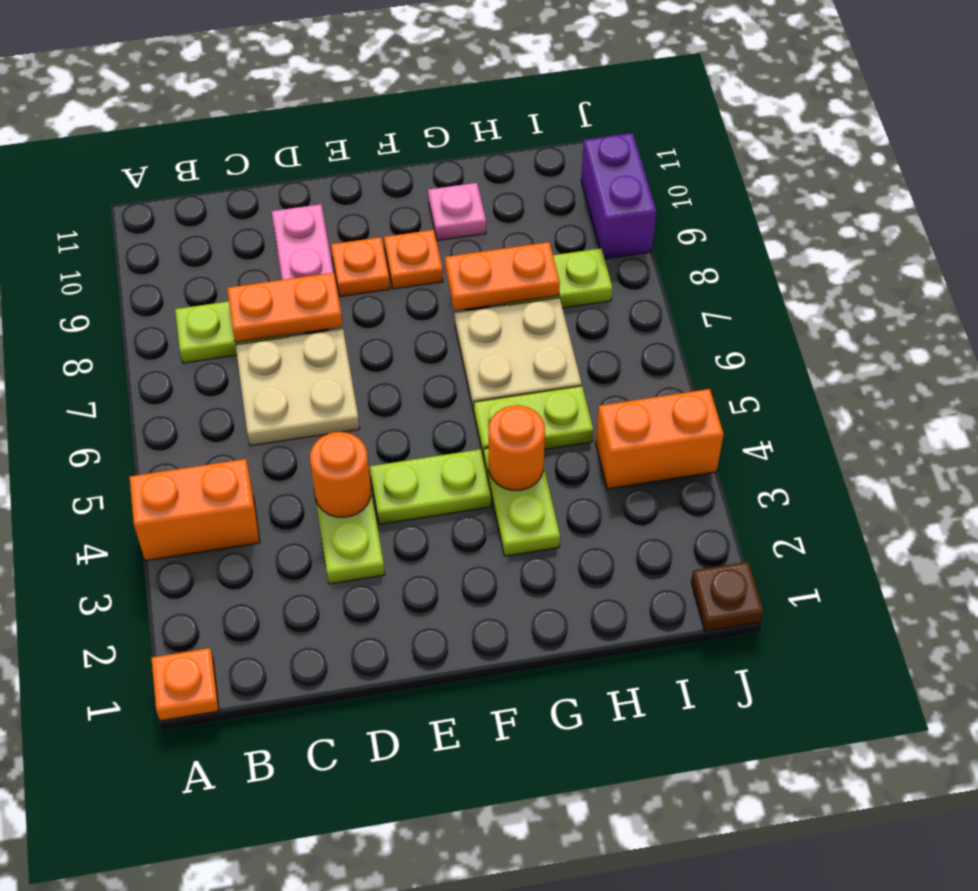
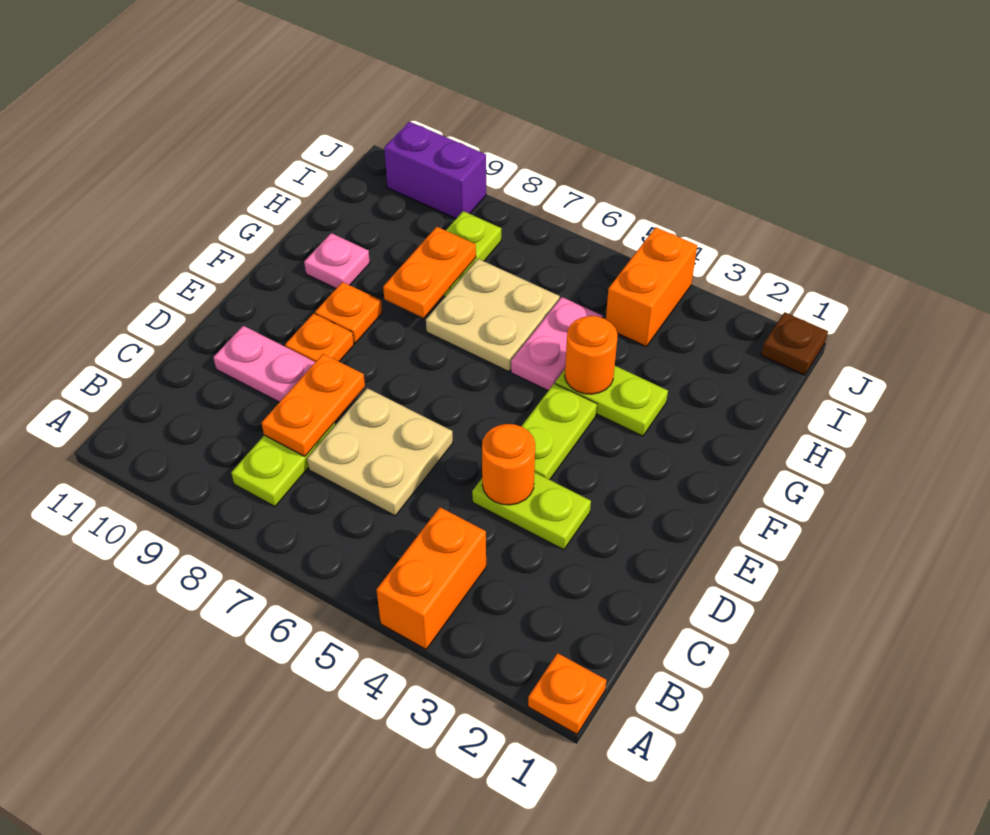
lime plate G5:H5 level 1 -> pink plate G5:H5 level 1

